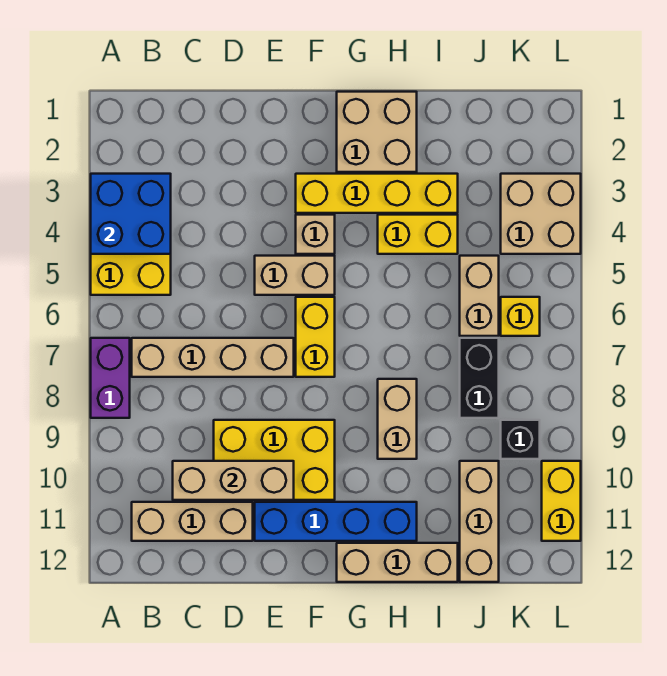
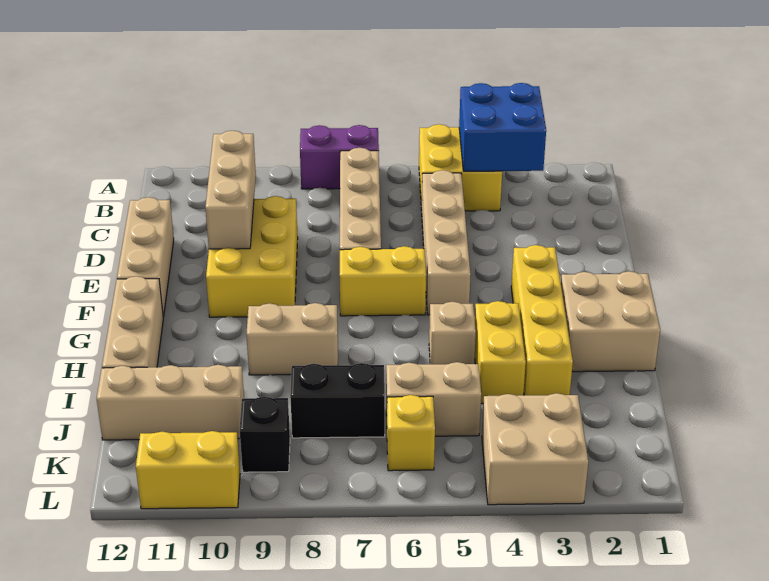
tan brick B11:D11 level 1 -> tan brick D12:F12 level 1
tan brick E5:F5 level 1 -> tan brick C5:F5 level 1
blue brick E11:H11 level 1 -> none
tan brick F4 level 1 -> tan brick H5 level 1

